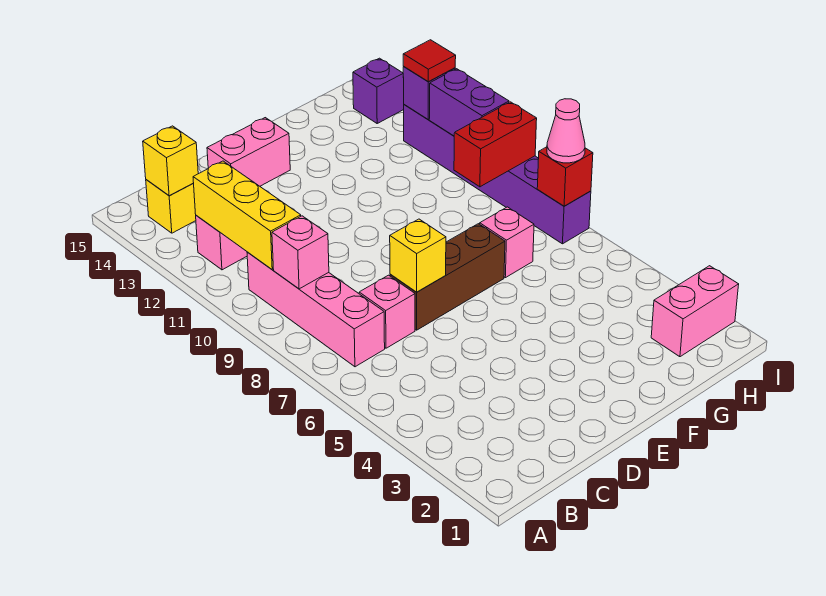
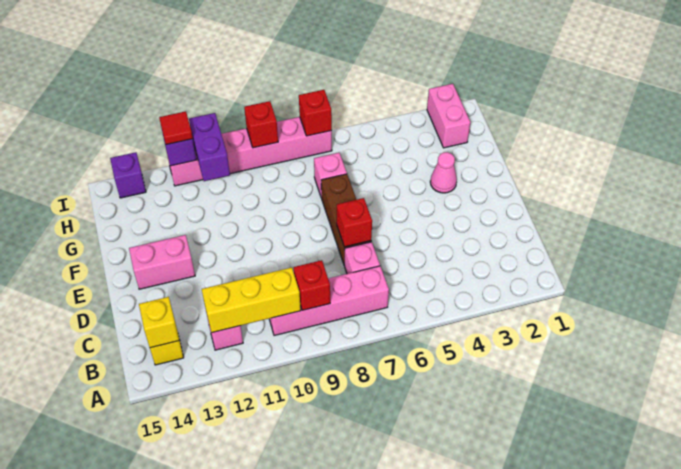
pink brick B9 level 2 -> red brick B9 level 2
yellow brick D7 level 2 -> red brick D7 level 2
pink brick D14:E14 level 1 -> pink brick E13:E14 level 1
red brick H9:I9 level 2 -> red brick I9 level 2
purple brick I7:I12 level 1 -> pink brick I7:I12 level 1
pink cone I7 level 3 -> pink cone F3 level 1
purple brick I10:I11 level 2 -> purple brick H11:I11 level 2

